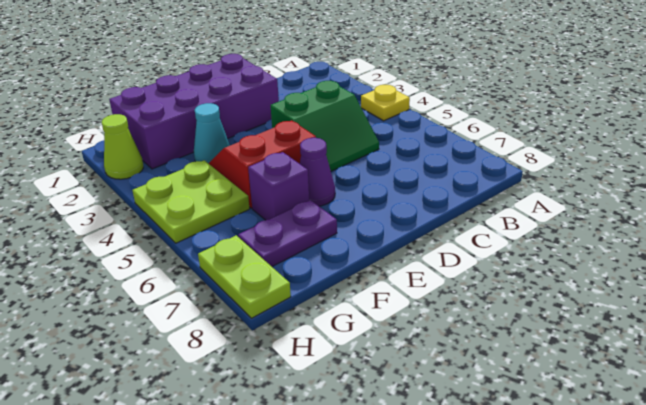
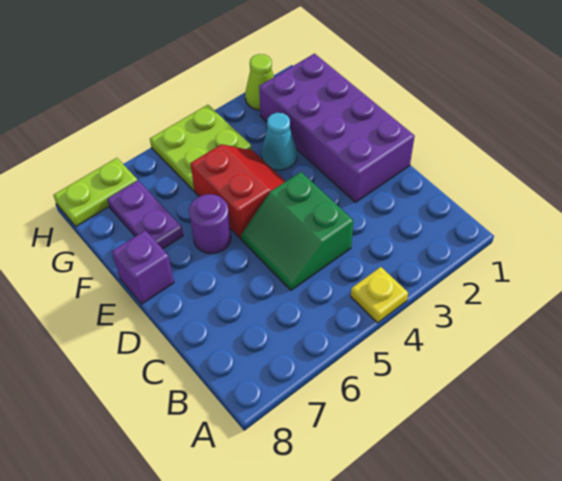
purple cone E6 level 1 -> purple round brick E6 level 1
purple brick F6 level 1 -> purple brick E8 level 1

